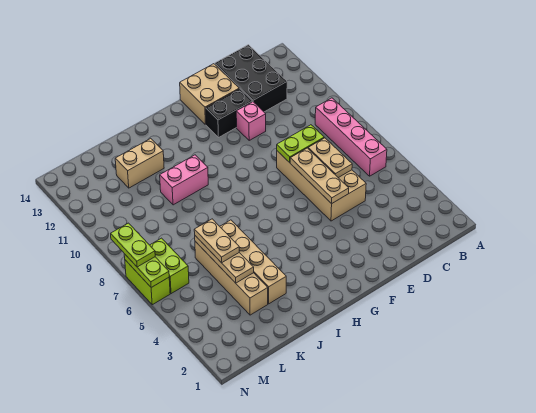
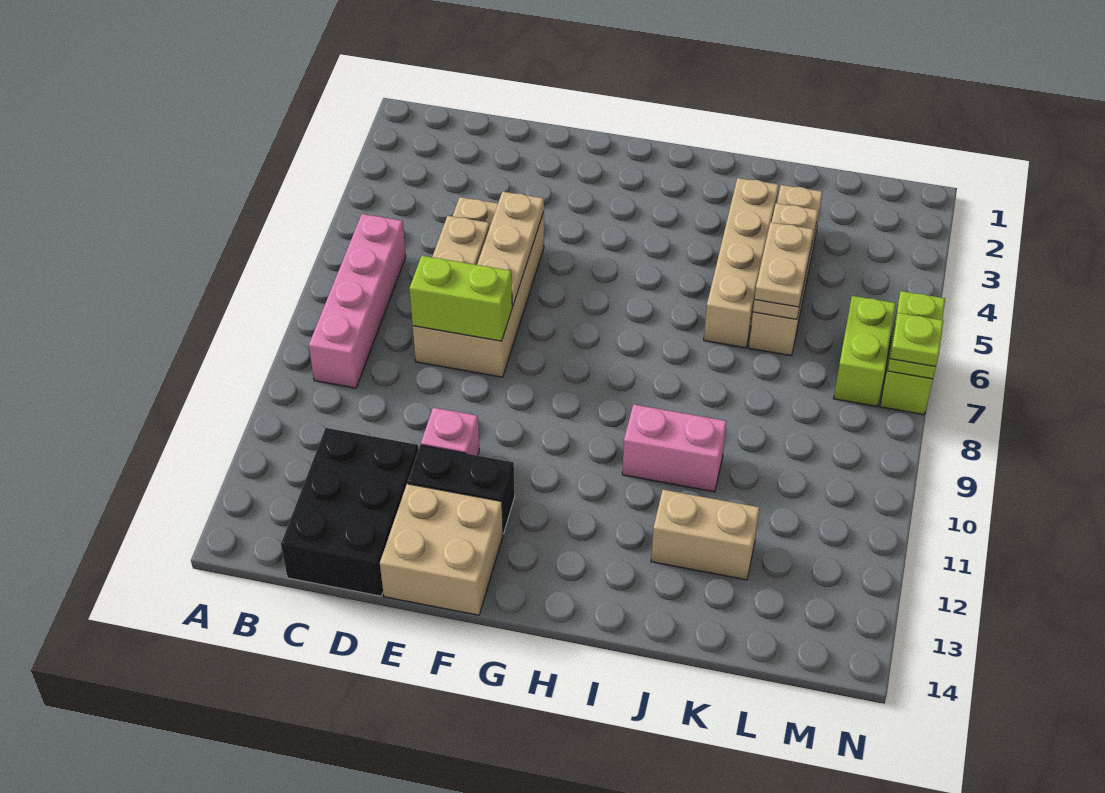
lime plate D8:E8 level 2 -> lime brick D8:E8 level 2
lime plate N7:N8 level 3 -> lime plate N7 level 3

